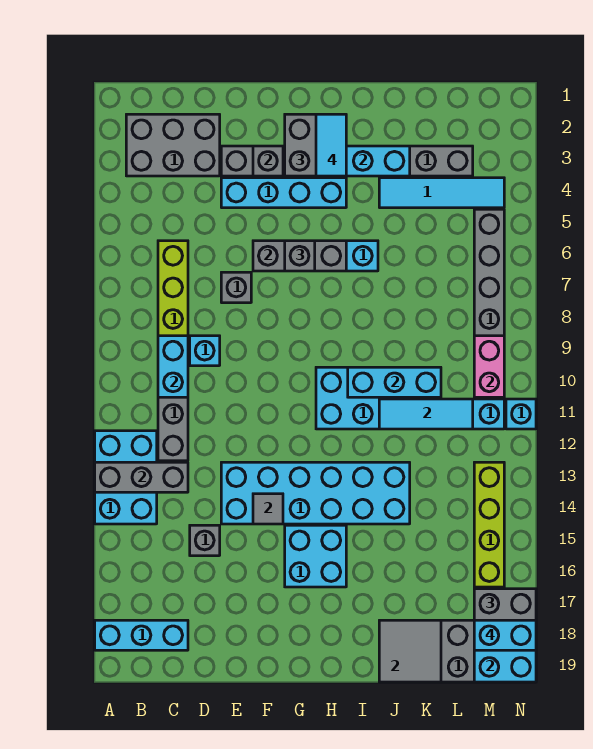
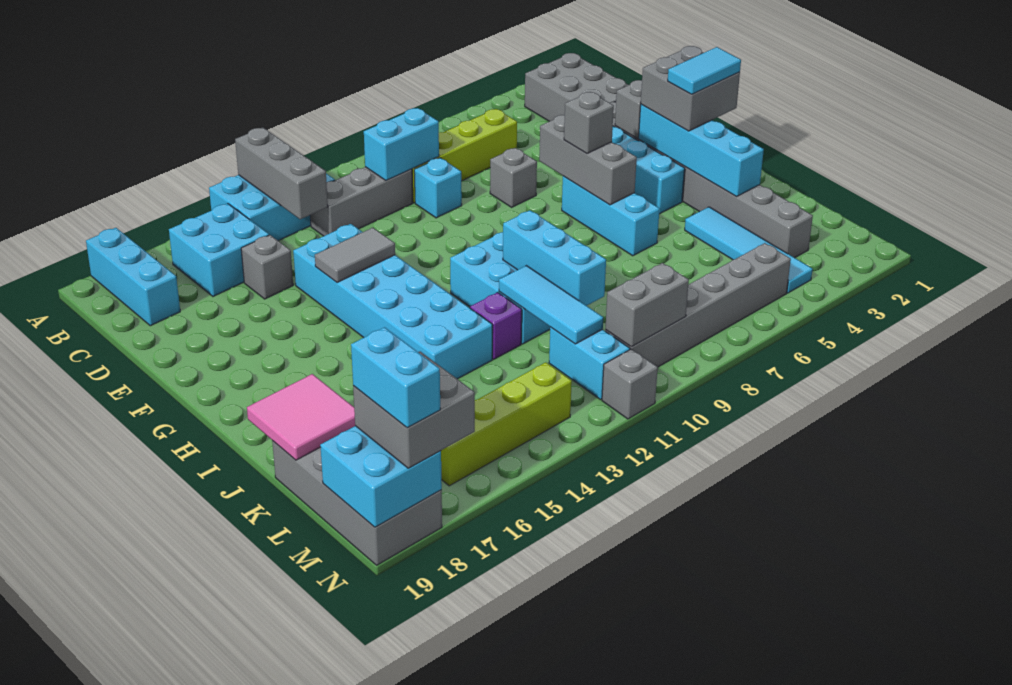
grey tile F14 level 2 -> grey tile F13:F14 level 2
cyan brick G15:H16 level 1 -> cyan brick B15:C16 level 1
none -> purple brick J12 level 1
grey tile J18:K19 level 2 -> pink tile J18:K19 level 2
pink brick M9:M10 level 2 -> grey brick M9:M10 level 2
cyan brick N11 level 1 -> grey brick N11 level 1

